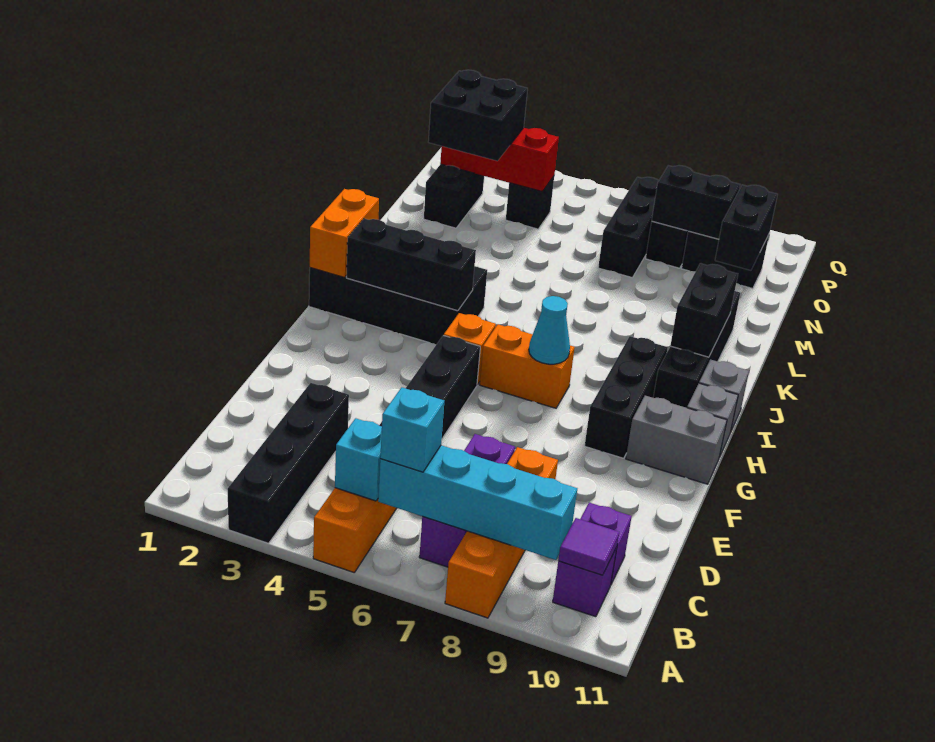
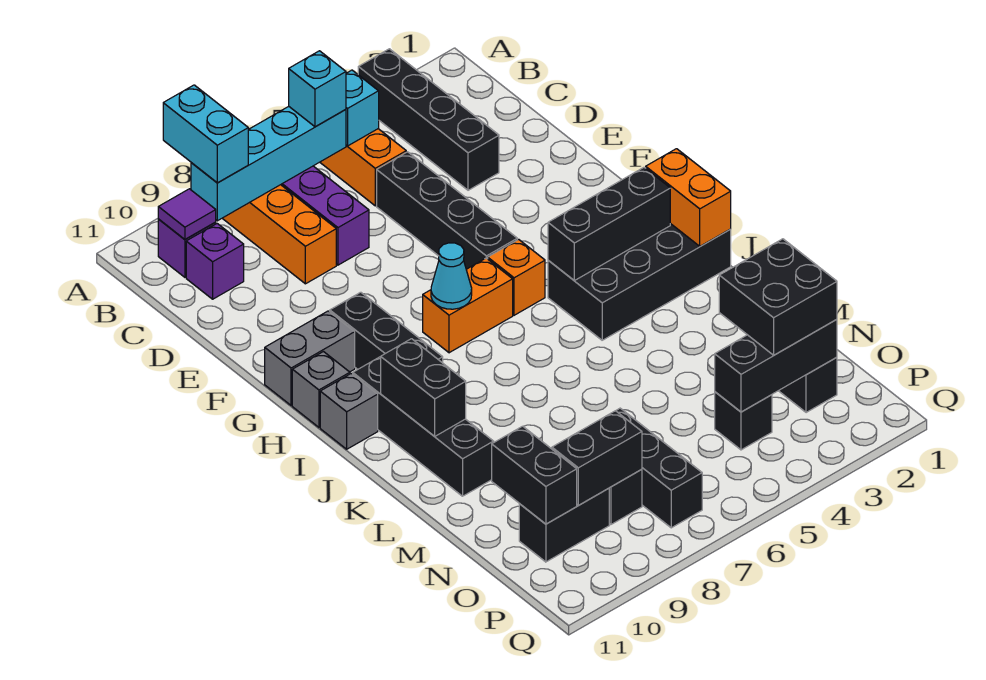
none -> cyan brick A9:B9 level 3
red brick O2:O4 level 2 -> black brick O2:O4 level 2

